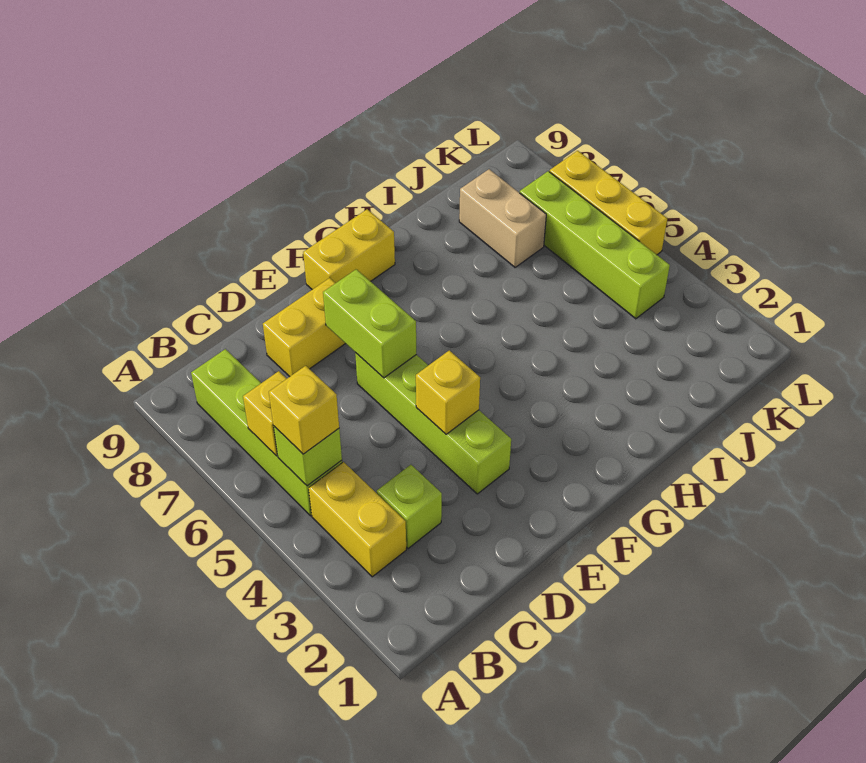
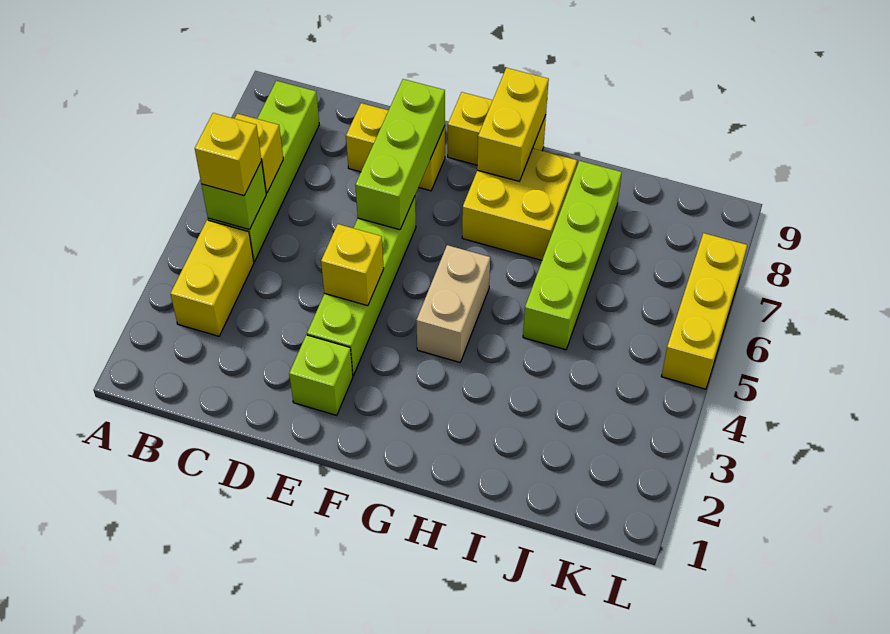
lime brick C3 level 1 -> lime brick E2 level 1
lime brick E6:E7 level 2 -> lime brick E6:E8 level 2
none -> yellow brick G7:H8 level 1
none -> yellow brick G8:G9 level 2
tan brick J7:J8 level 1 -> tan brick G4:G5 level 1
lime brick K4:K7 level 1 -> lime brick I5:I8 level 1

